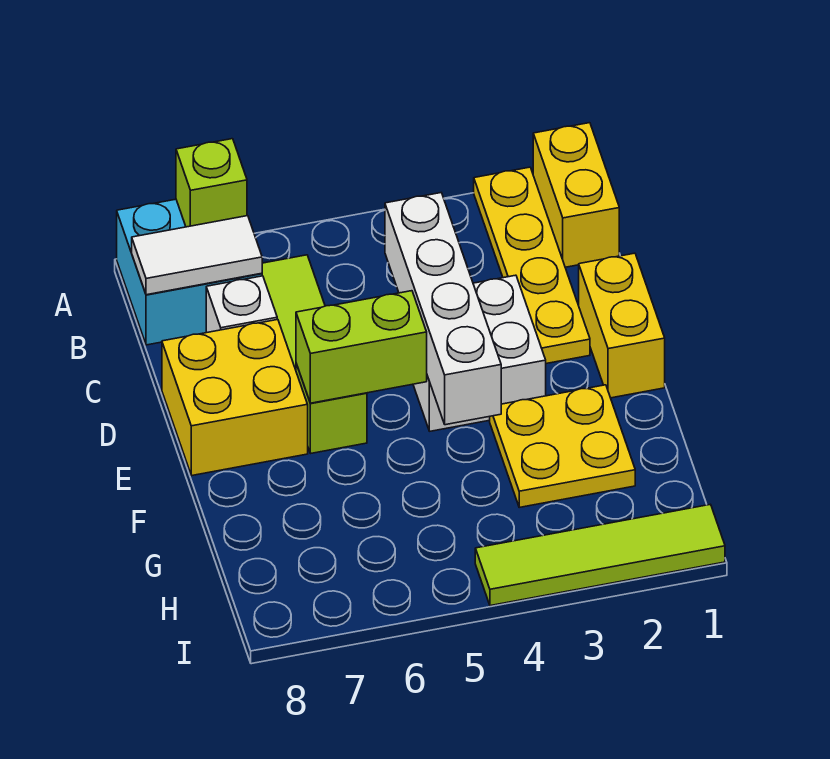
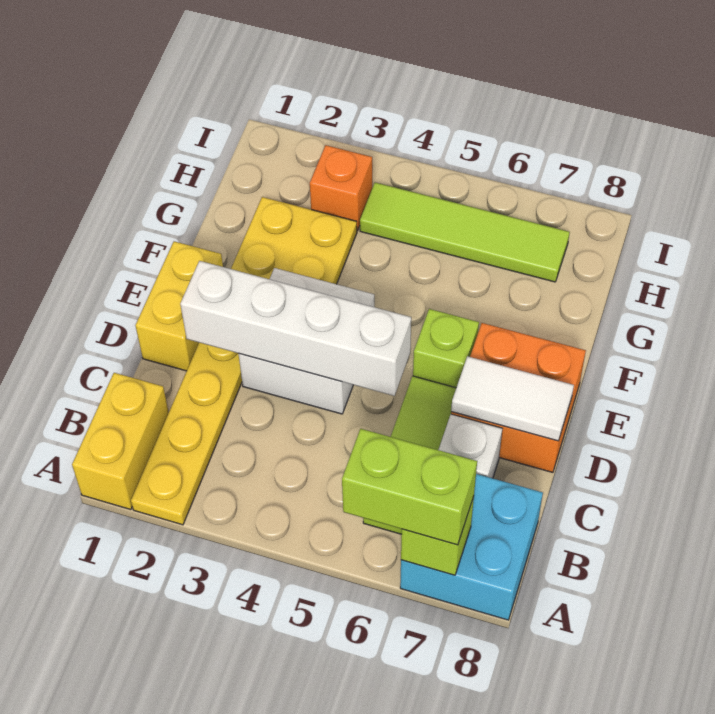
white tile B7:B8 level 2 -> white tile D7:D8 level 2
white brick C4:F4 level 2 -> white brick D2:D5 level 2
yellow brick D7:E8 level 1 -> orange brick D7:E8 level 1
lime brick E5:E6 level 2 -> lime brick A6:A7 level 3
none -> orange brick H3 level 1
lime tile I1:I4 level 1 -> lime tile H4:H7 level 1

